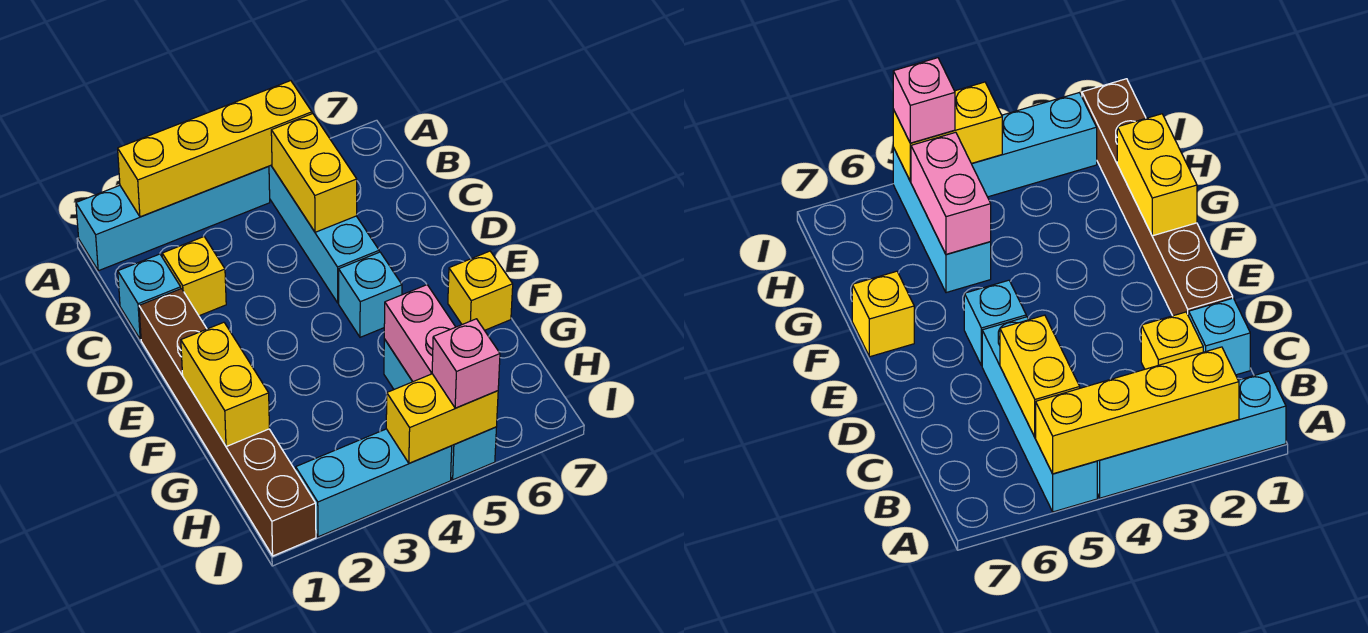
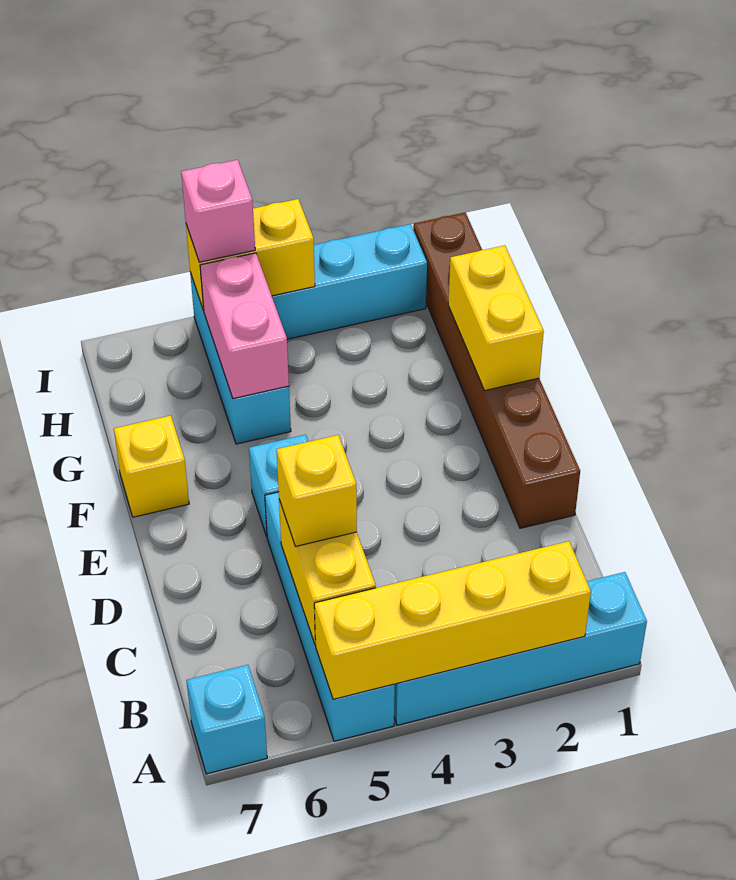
cyan brick C1 level 1 -> cyan brick A7 level 1
yellow brick C2 level 1 -> yellow brick C5 level 3

